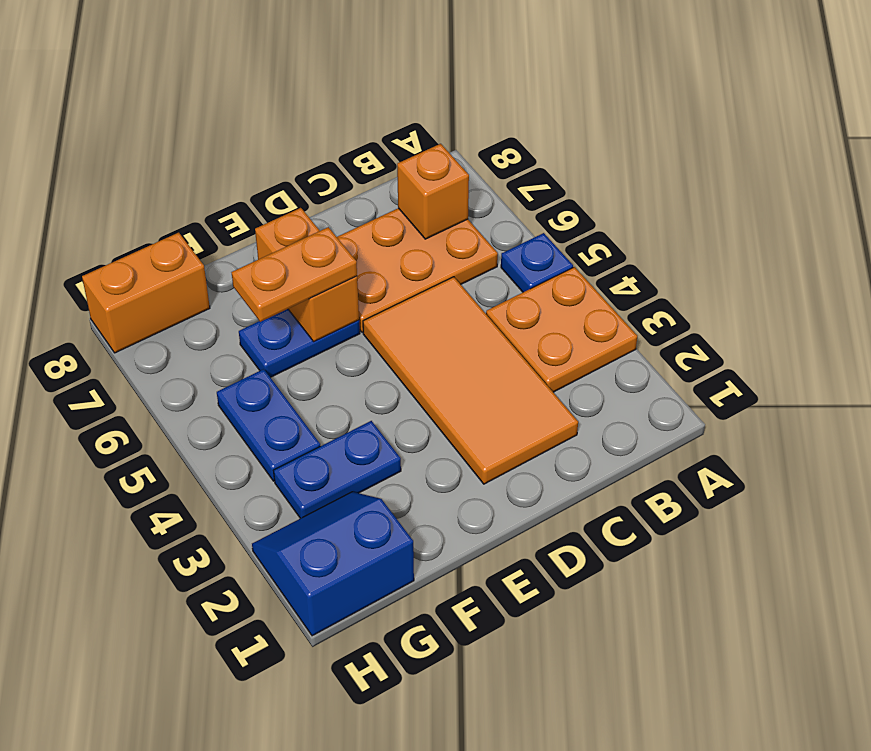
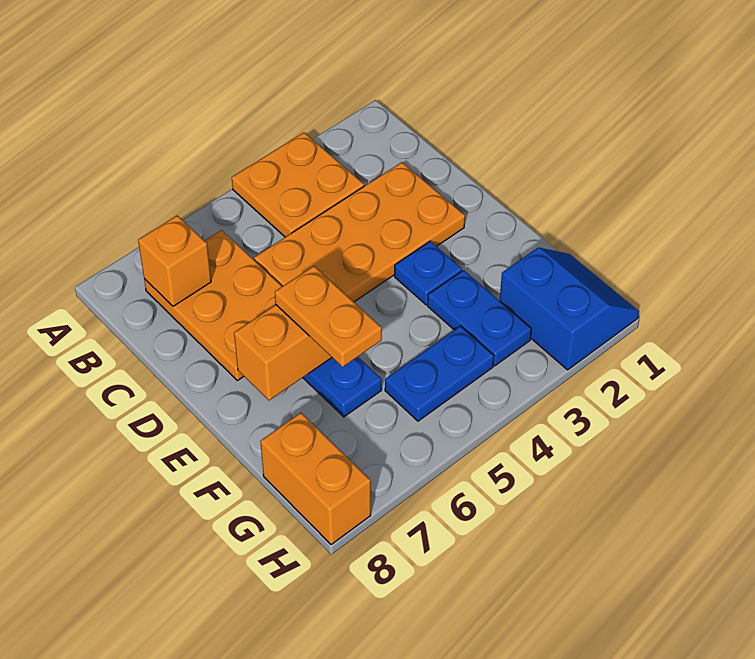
blue plate A5 level 1 -> blue plate E3 level 1
orange tile C2:D5 level 1 -> orange plate C2:D5 level 1
blue slope G1:H2 level 1 top 1 -> blue slope G1:H2 level 1 top 2

